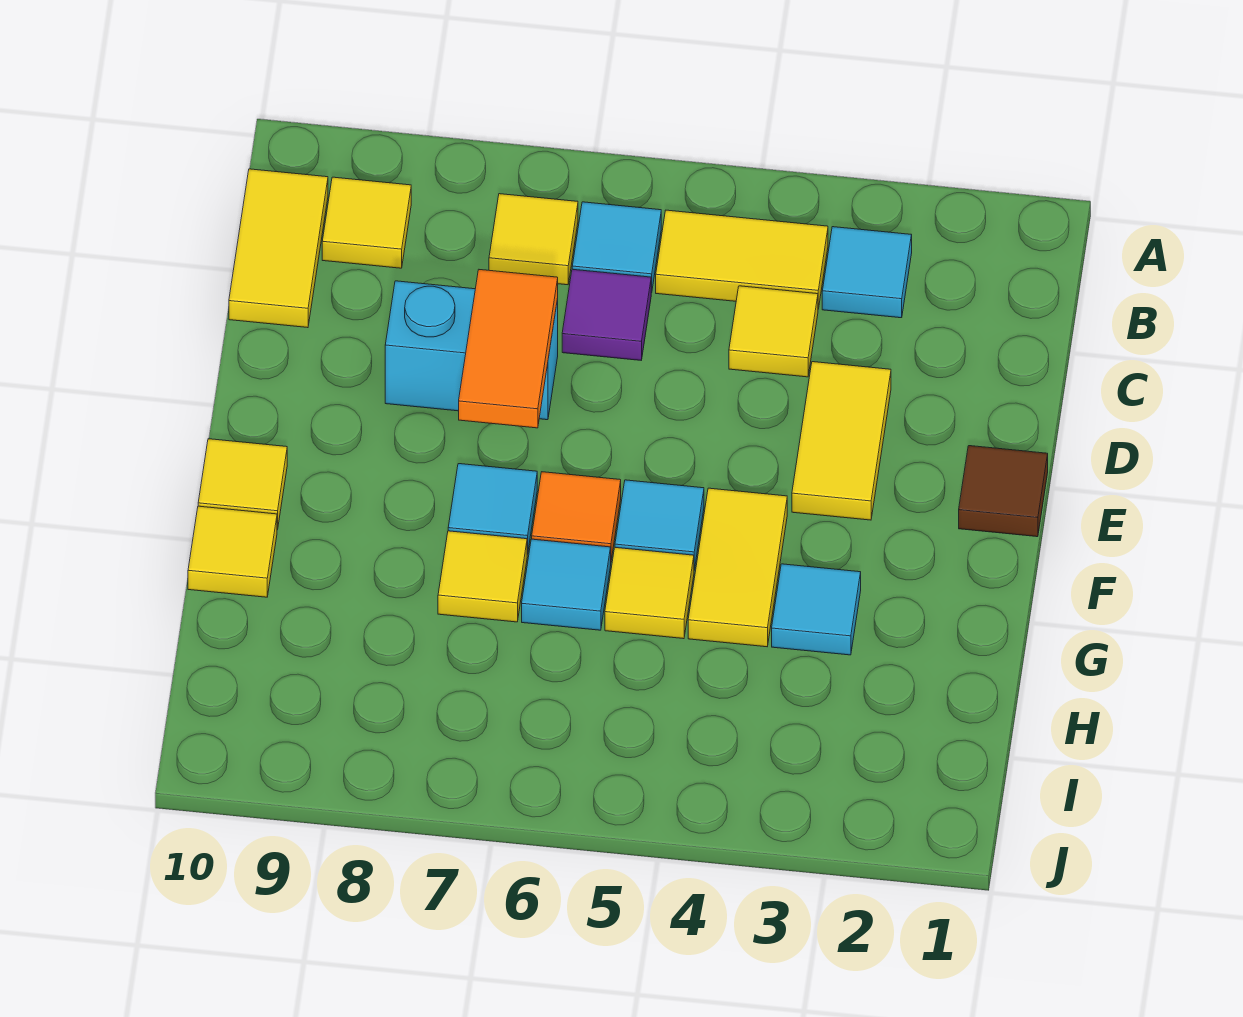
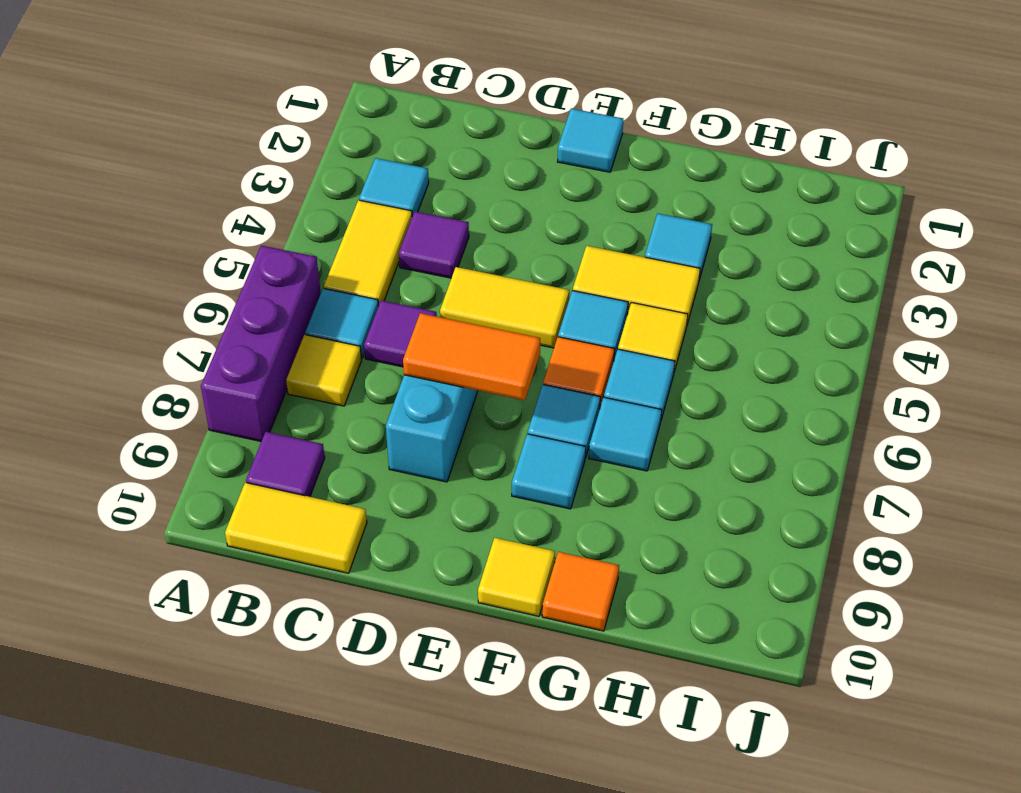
none -> purple brick A6:A8 level 1
yellow tile B9 level 1 -> purple tile B9 level 1
yellow tile C4 level 1 -> purple tile C4 level 1
yellow tile D3:E3 level 1 -> yellow tile D5:E5 level 1
brown tile E1 level 1 -> cyan tile E1 level 1
none -> cyan tile F8 level 1
yellow tile G7 level 1 -> cyan tile G7 level 1
yellow tile G10 level 1 -> orange tile G10 level 1

